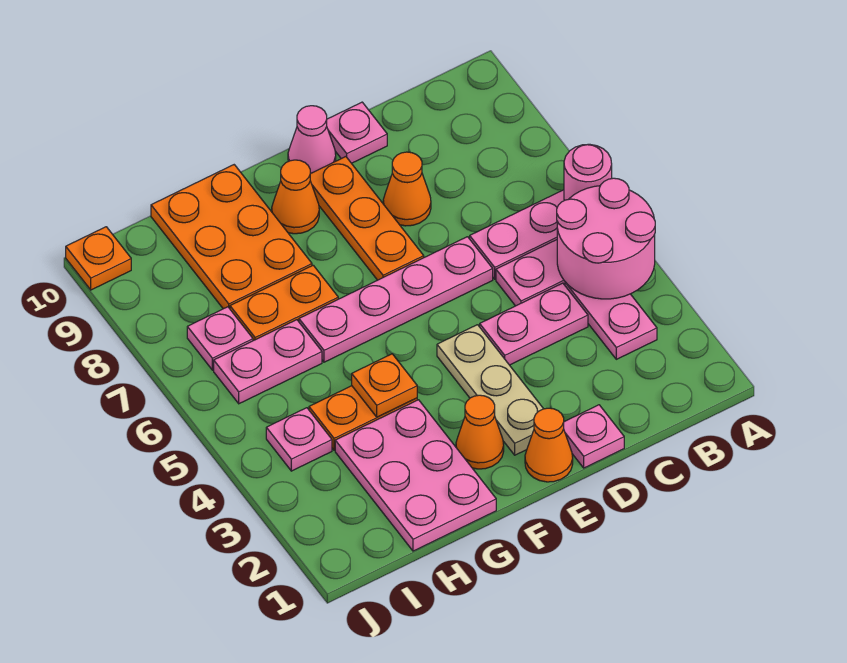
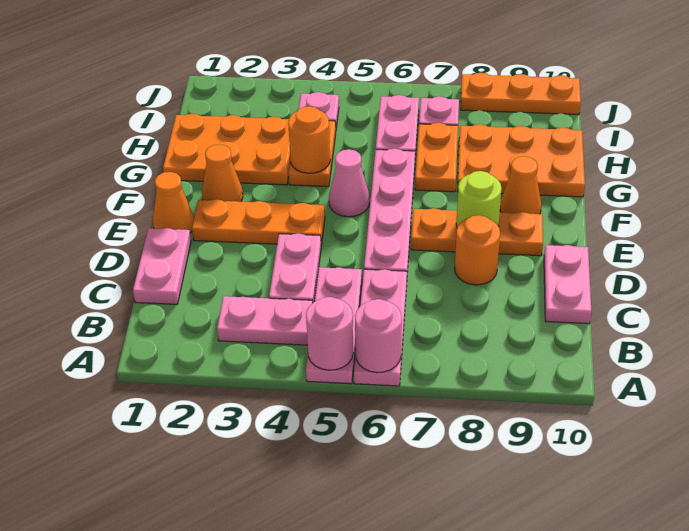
pink round brick A4:B5 level 2 -> pink round brick A5 level 2
pink plate D1 level 1 -> pink plate C1:D1 level 1
orange cone D8 level 1 -> orange round brick D8 level 1
pink plate D10 level 1 -> pink plate C10:D10 level 1
tan plate E2:E4 level 1 -> orange plate E2:E4 level 1
none -> lime round brick E8 level 2
pink cone E10 level 1 -> pink cone F5 level 1
pink plate G1:H3 level 1 -> orange plate G1:H3 level 1
orange plate G4 level 2 -> orange round brick G4 level 2
orange plate J10 level 1 -> orange plate J8:J10 level 1

